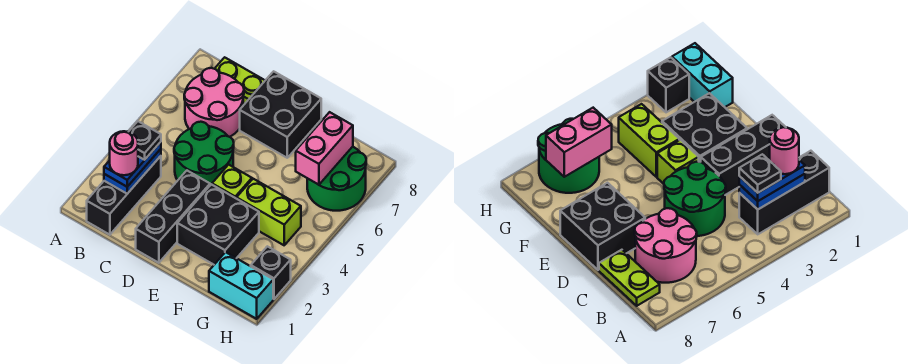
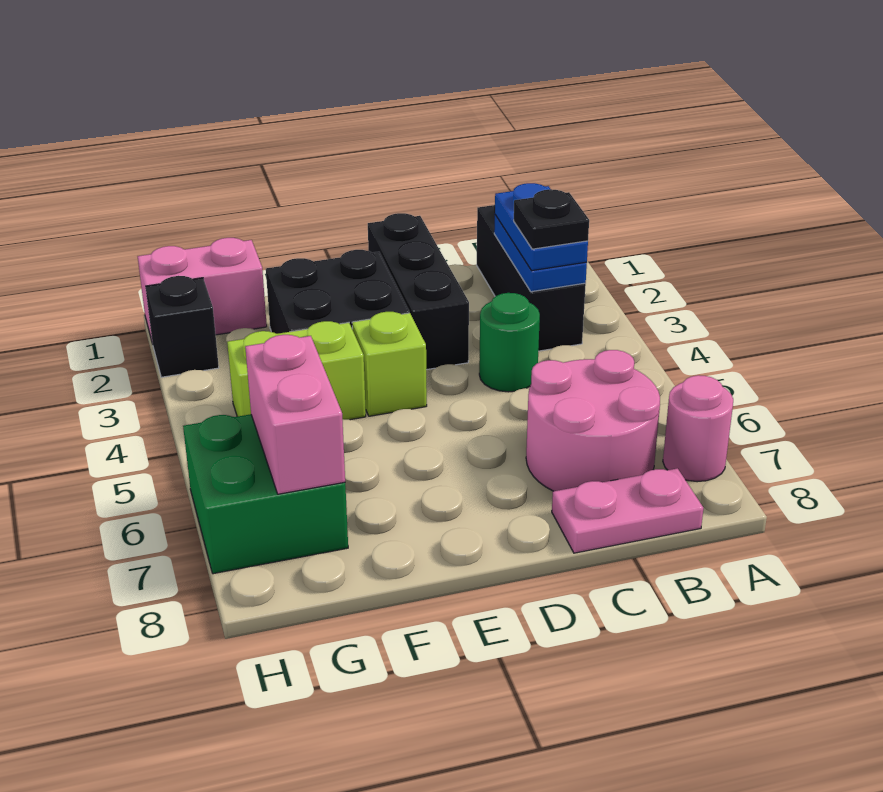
pink round brick B2 level 4 -> pink round brick A7 level 1
lime plate B8:C8 level 1 -> pink plate B8:C8 level 1
green round brick C4:D5 level 1 -> green round brick C4 level 1
black brick D7:E8 level 1 -> none
cyan brick G1:H1 level 1 -> pink brick G1:H1 level 1
green round brick G6:H7 level 1 -> green brick G6:H7 level 1

